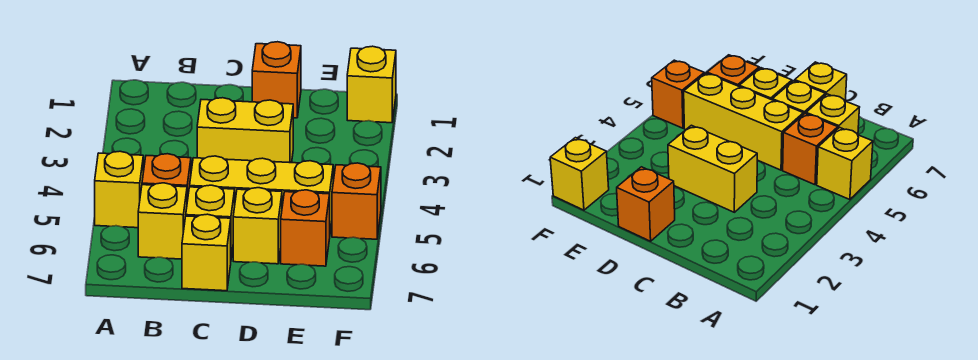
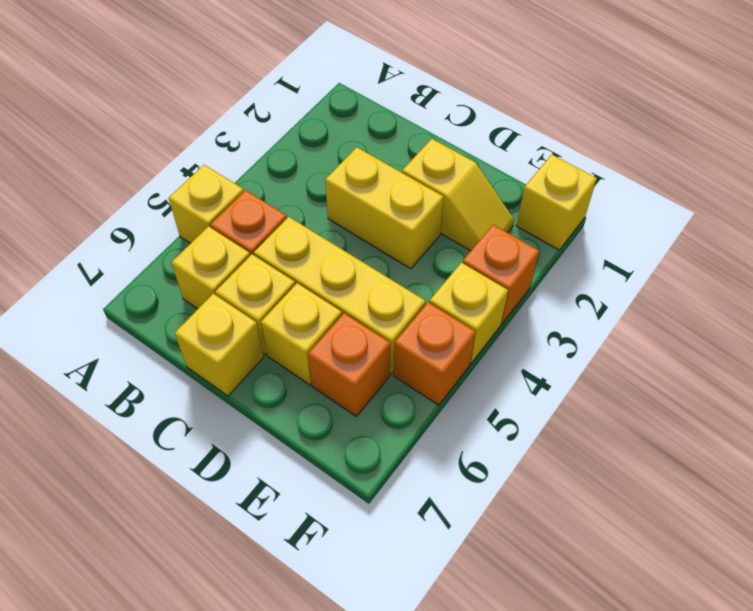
orange brick D1 level 1 -> orange brick F3 level 1
none -> yellow slope D2:E2 level 1 top D
none -> yellow brick F4 level 1

